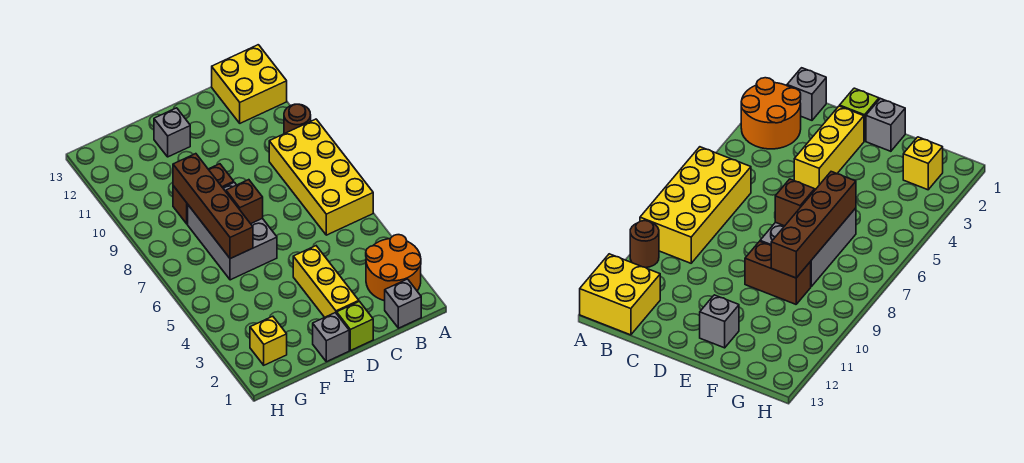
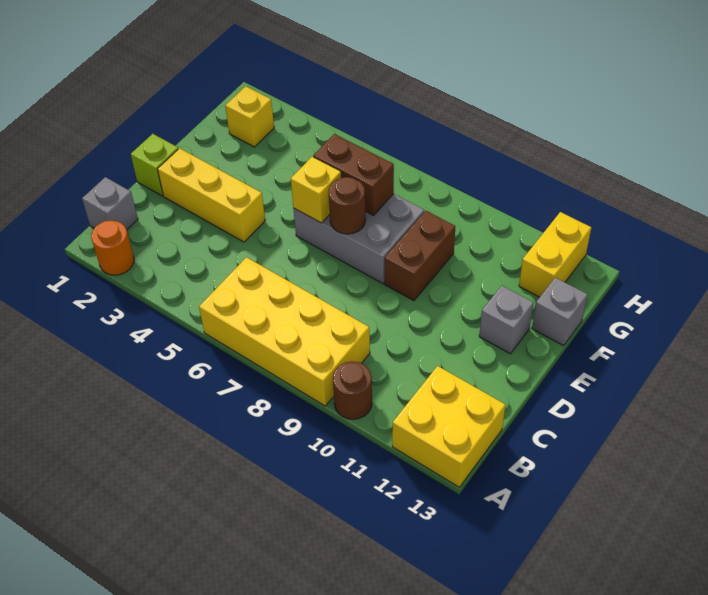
orange round brick A2:B3 level 1 -> orange round brick A2 level 1
grey brick E1 level 1 -> grey brick F13 level 1
none -> yellow brick E6 level 2
brown brick E7 level 2 -> brown round brick E7 level 2
brown brick F6:F9 level 2 -> brown brick F6:F7 level 2
none -> yellow brick G12:H12 level 1

